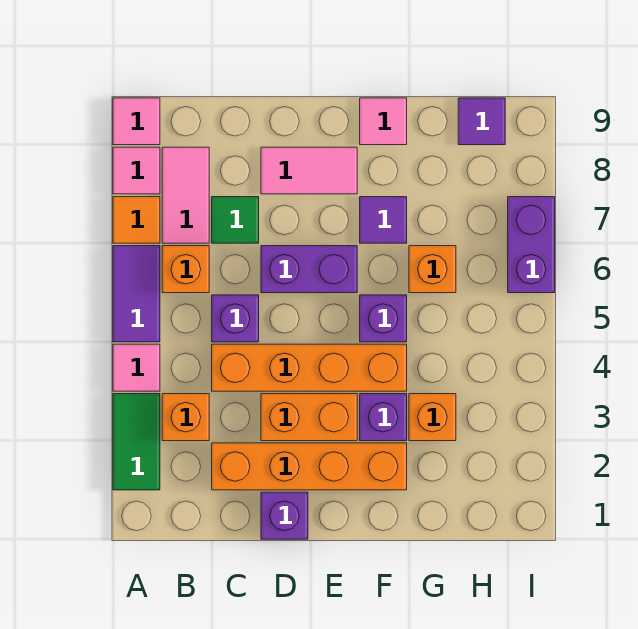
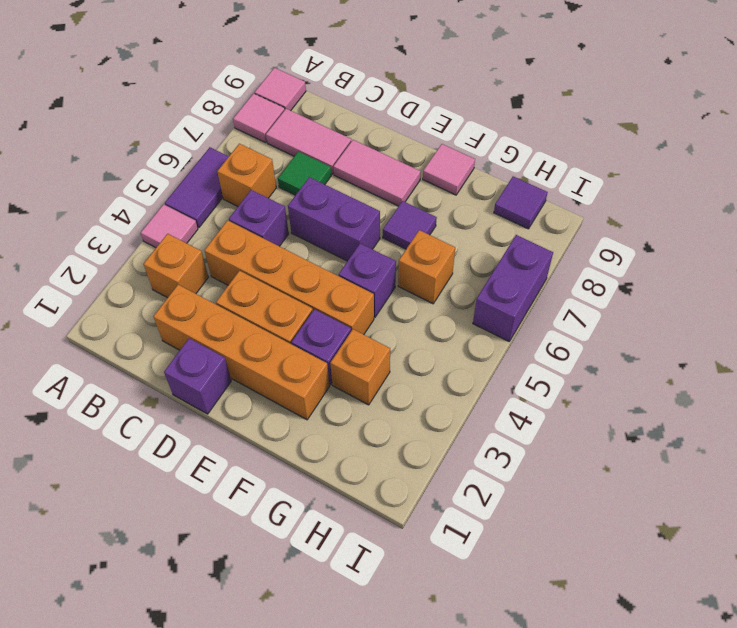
green tile A2:A3 level 1 -> none
orange tile A7 level 1 -> none
pink tile B7:B8 level 1 -> pink tile B8:C8 level 1

